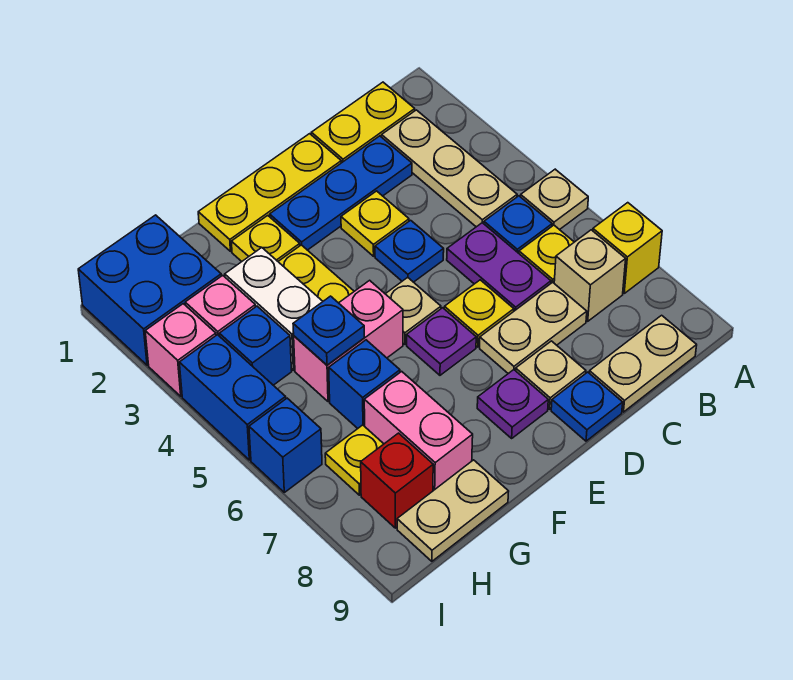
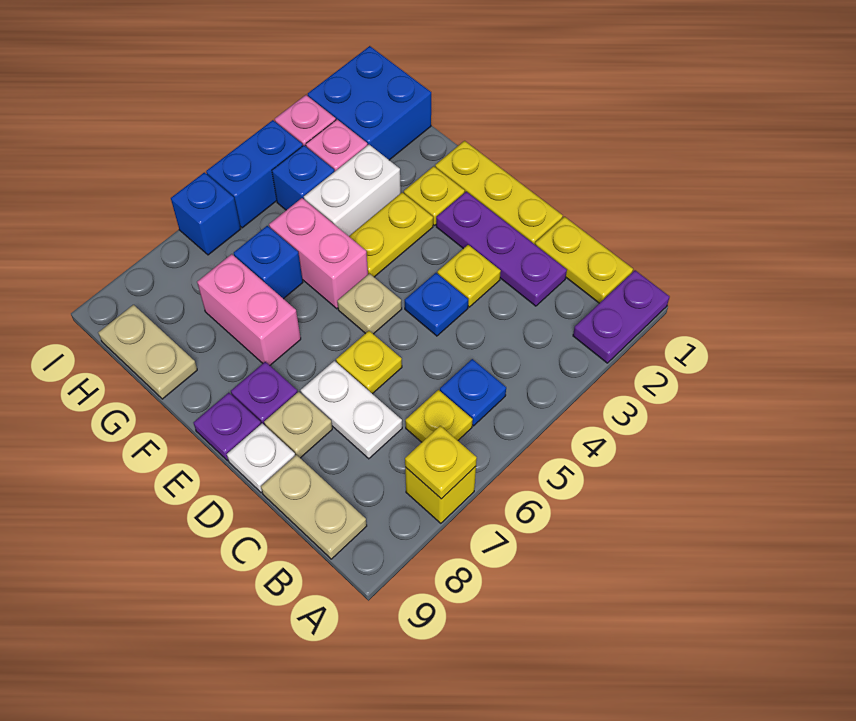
tan plate A5 level 1 -> none
tan plate B2:B4 level 1 -> none
tan brick B7 level 1 -> none
blue plate C2:E2 level 1 -> purple plate C2:E2 level 1
purple plate C5:C6 level 1 -> purple plate A1:A2 level 1
tan plate C7:D7 level 1 -> white plate C7:D7 level 1
blue plate D9 level 1 -> white plate D9 level 1
purple plate E6 level 1 -> purple plate E9 level 1
blue plate G5 level 2 -> none
pink brick G7:G8 level 1 -> pink brick F7:G7 level 1
yellow plate H7 level 1 -> yellow plate A7 level 2
red brick H8 level 1 -> none

